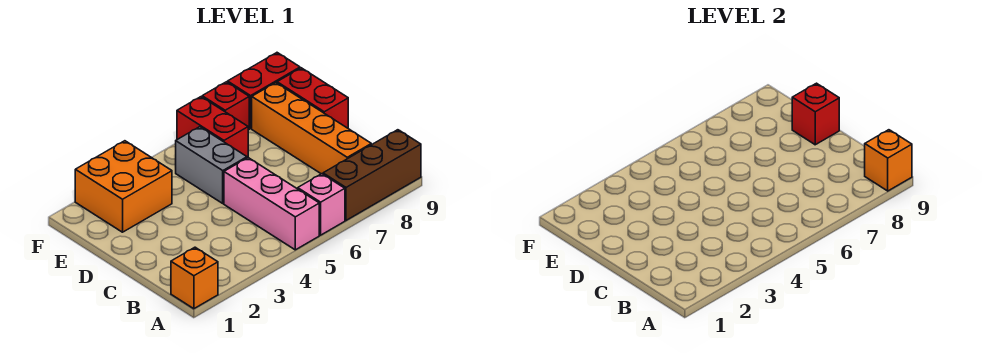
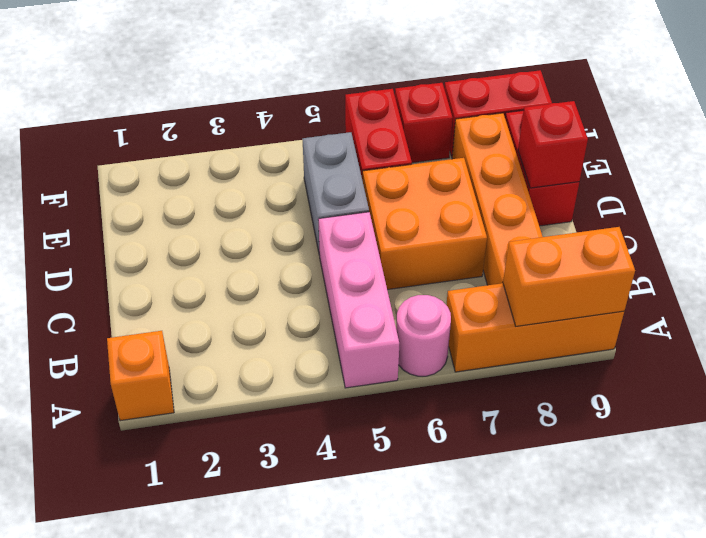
pink brick A6 level 1 -> pink round brick A6 level 1
brown brick A7:A9 level 1 -> orange brick A7:A9 level 1
orange brick A9 level 2 -> orange brick A8:A9 level 2
orange brick E2:F3 level 1 -> orange brick C6:D7 level 1

